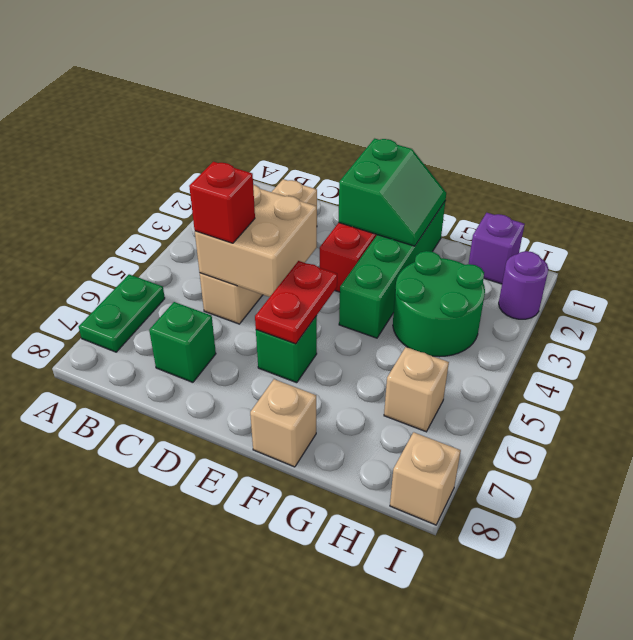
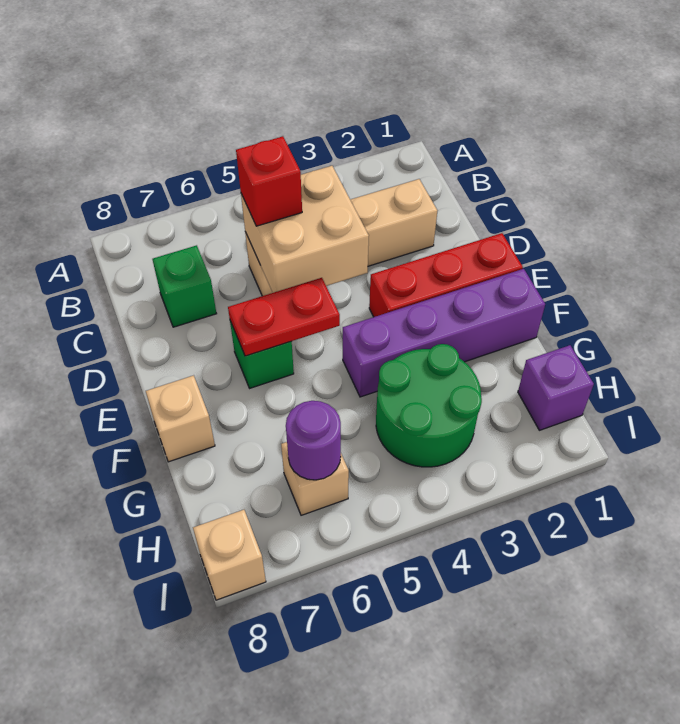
green plate A6:A7 level 1 -> none
green slope E1:F2 level 2 top E -> none
green brick F1:F4 level 1 -> purple brick F1:F4 level 1
purple round brick I2 level 1 -> purple round brick H6 level 2

